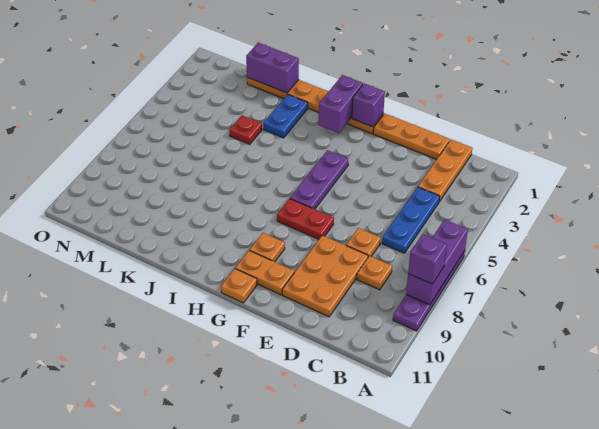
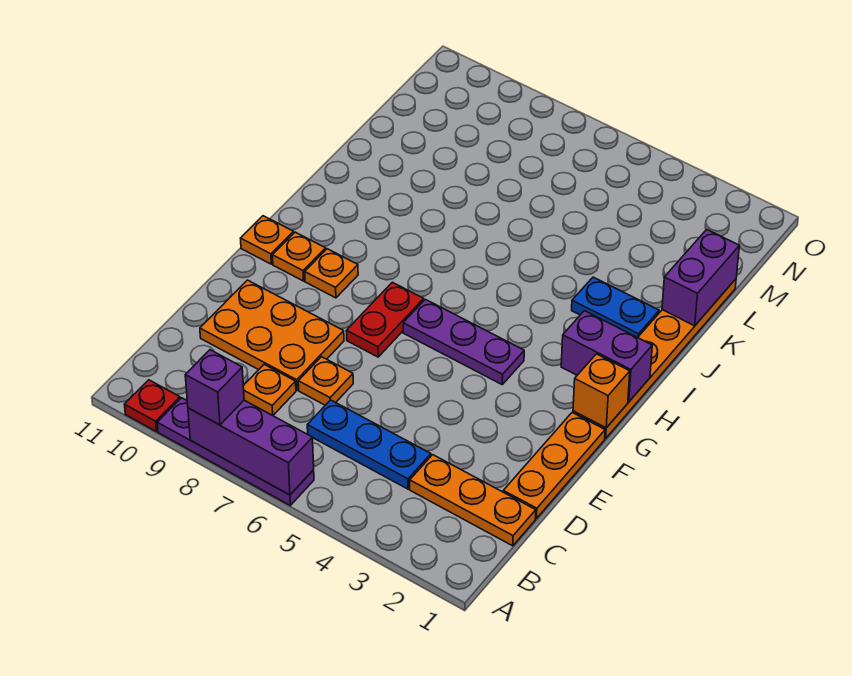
orange plate F10:G10 level 1 -> orange plate G10 level 1
purple brick G1 level 2 -> orange brick G1 level 2
red plate K4 level 1 -> red plate A10 level 1

